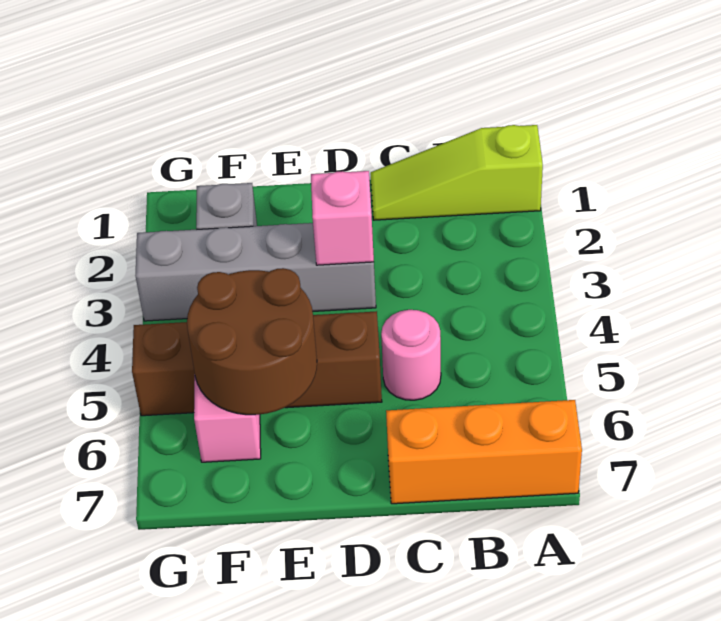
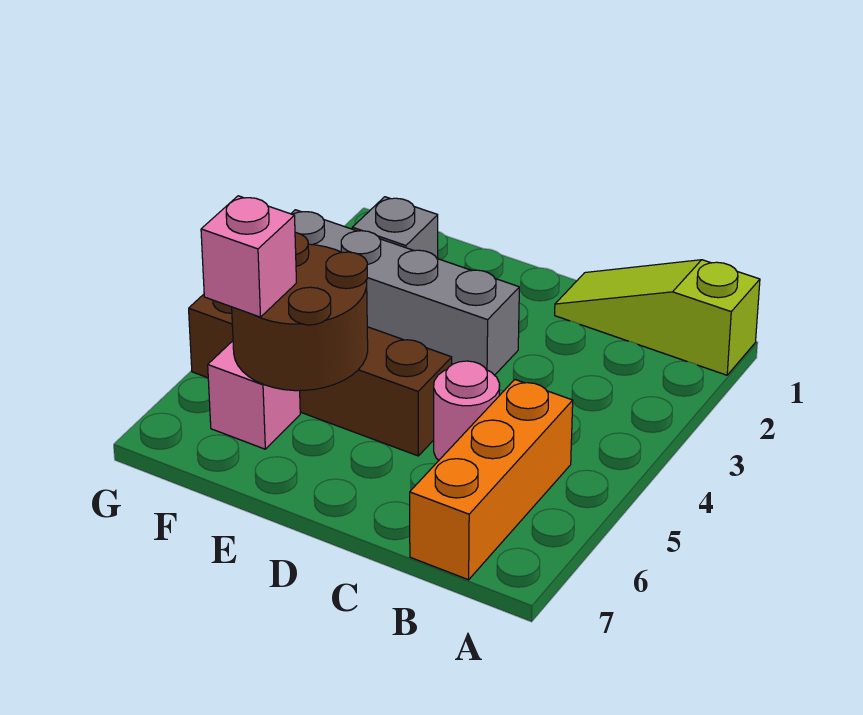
orange brick A7:C7 level 1 -> orange brick B5:B7 level 1
pink brick D3 level 2 -> pink brick F6 level 3

